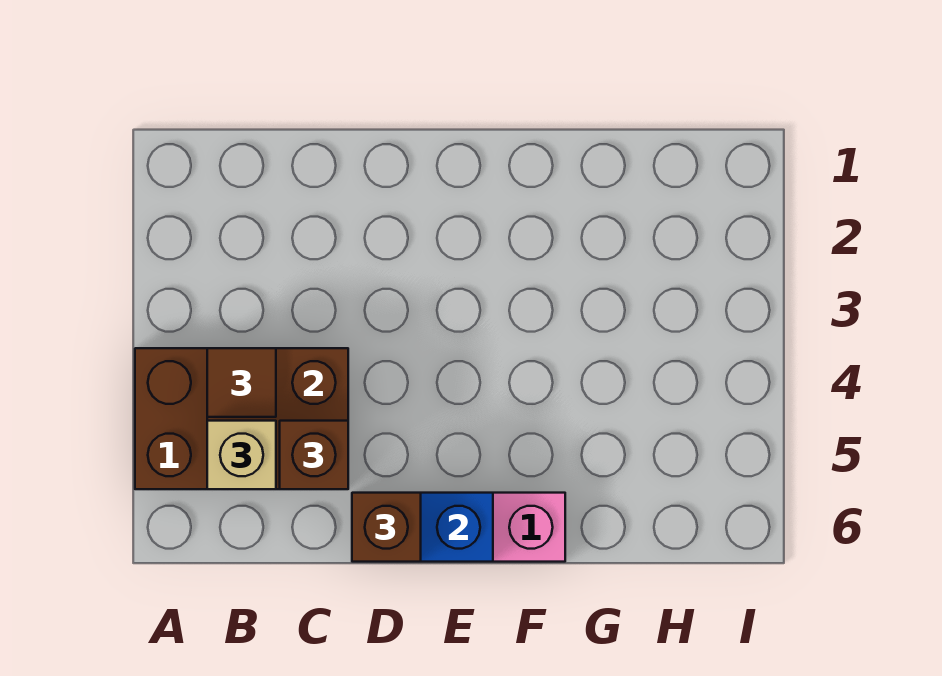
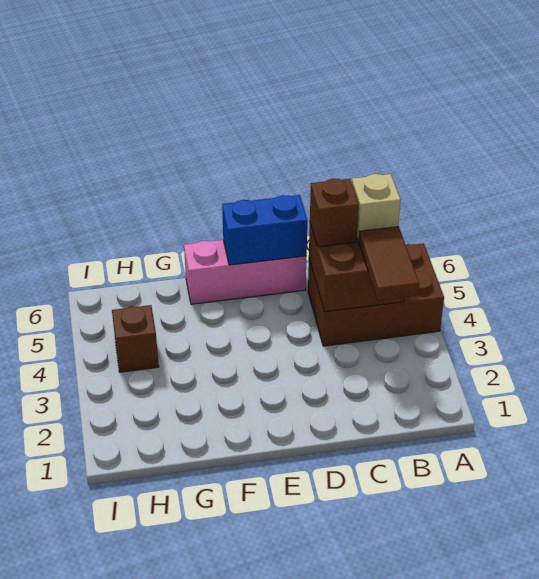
brown tile B4 level 3 -> brown tile B3:B4 level 3
brown brick D6 level 3 -> brown brick H4 level 1

